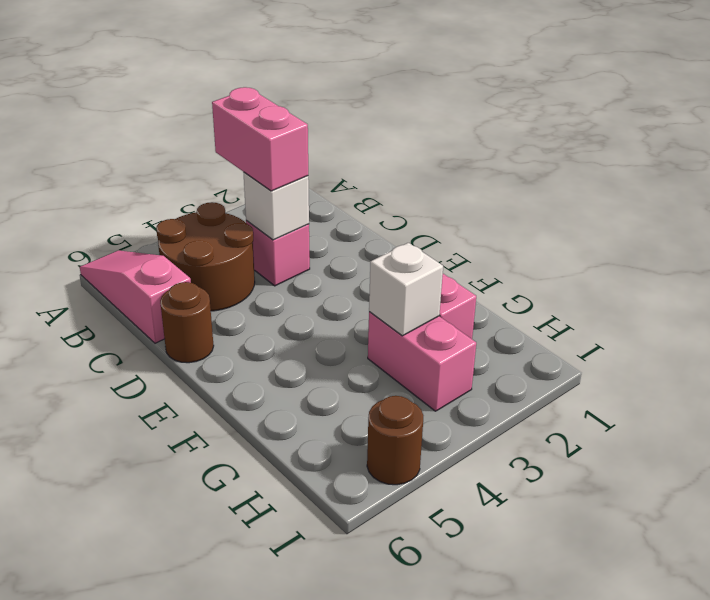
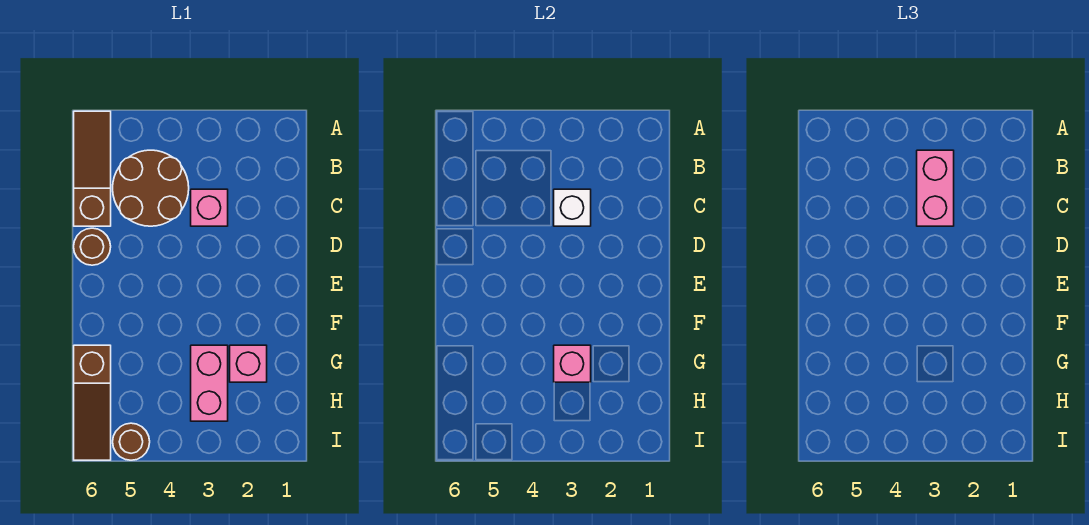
pink slope A6:C6 level 1 top C -> brown slope A6:C6 level 1 top C
white brick G3 level 2 -> pink brick G3 level 2
none -> brown slope G6:I6 level 1 top G

